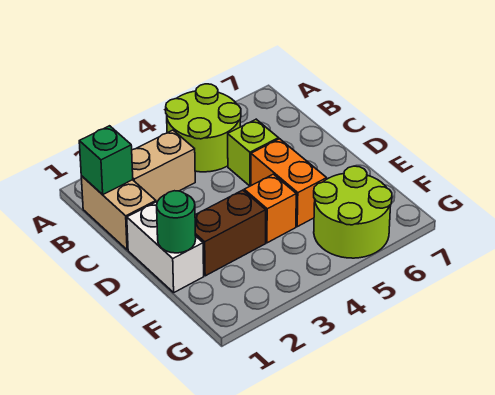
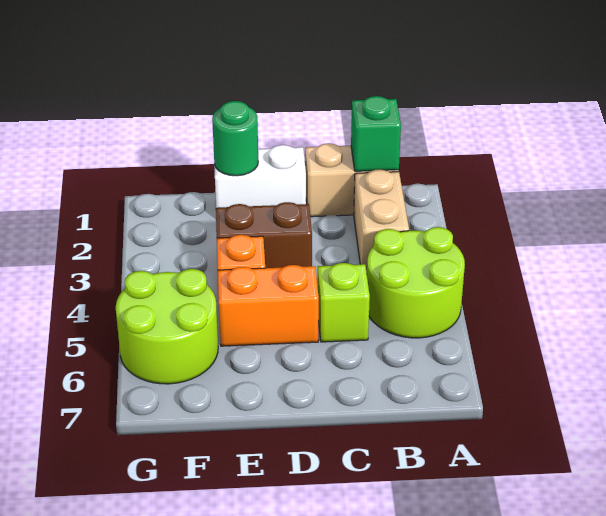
brown brick E2:E3 level 1 -> brown brick D3:E3 level 1

